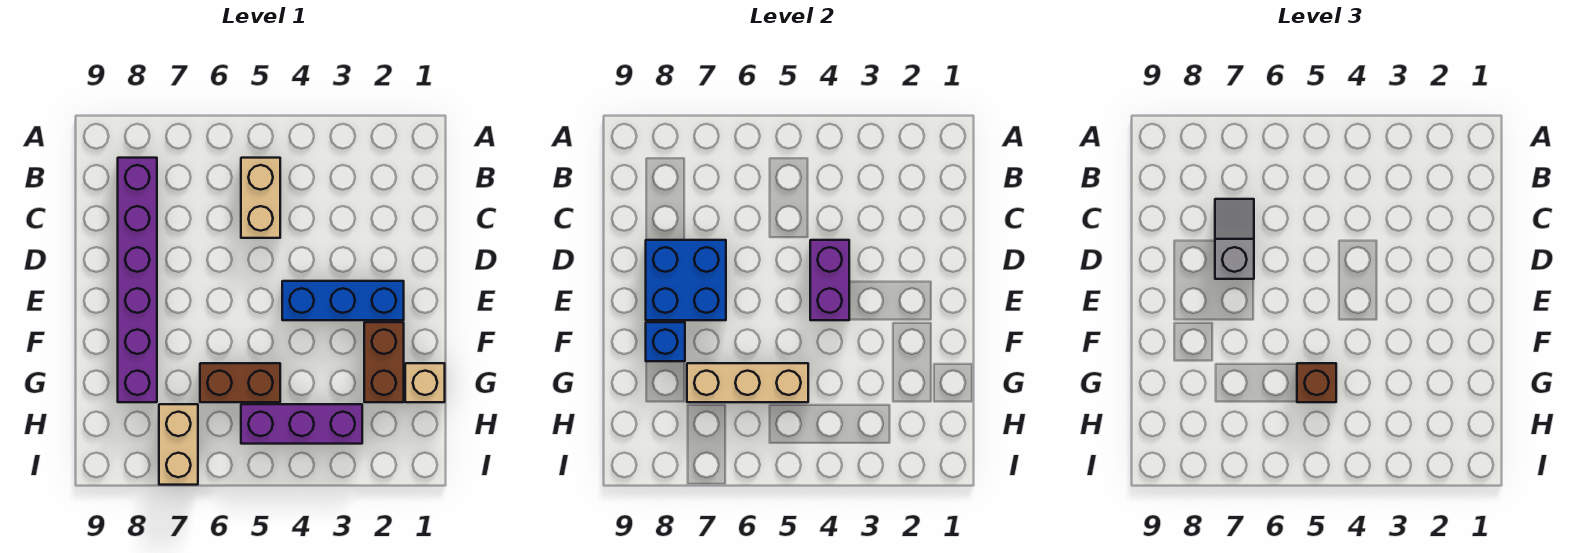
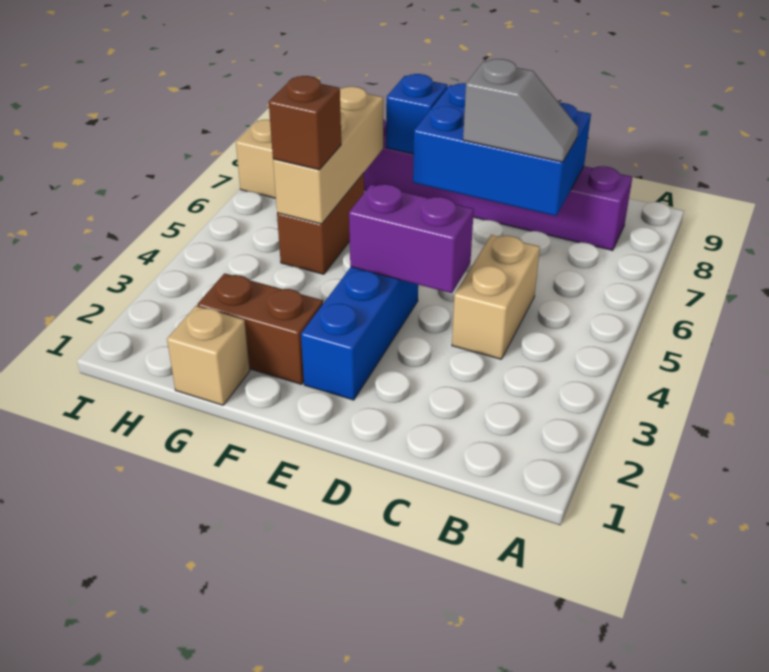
tan brick B5:C5 level 1 -> tan brick C4:C5 level 1
blue brick D7:E8 level 2 -> blue brick C7:E8 level 2
purple brick H3:H5 level 1 -> none

